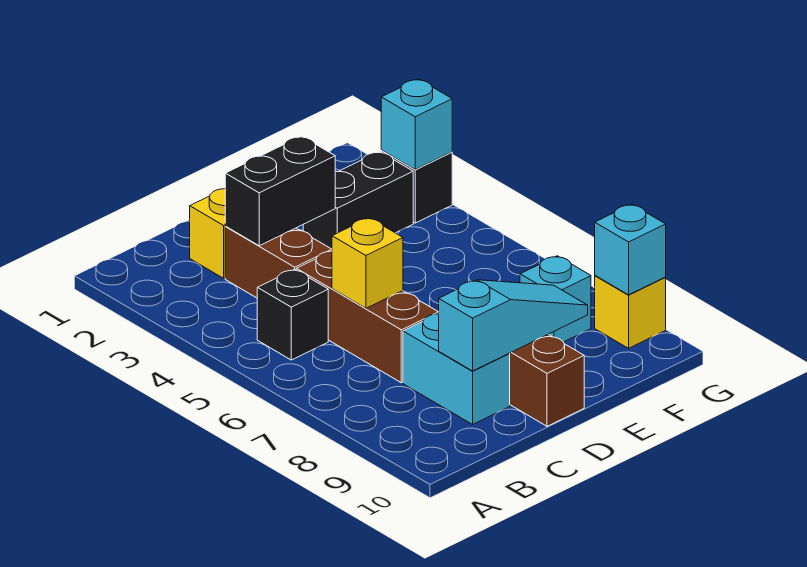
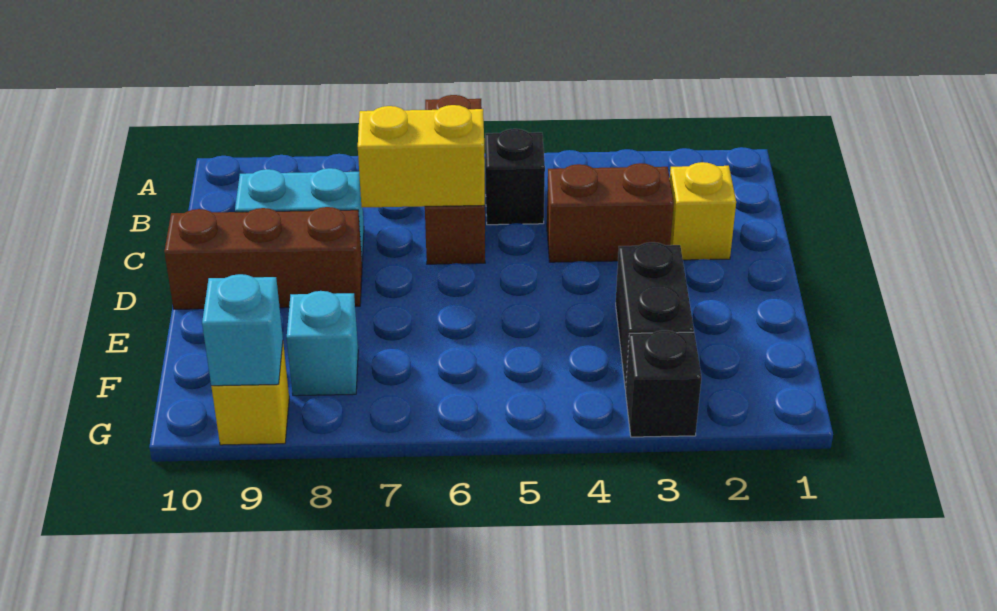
black brick C3:D3 level 2 -> none
brown brick C5:C7 level 1 -> brown brick A6:C6 level 1
yellow brick C6 level 2 -> yellow brick C6:C7 level 2
cyan slope C9:E9 level 2 top C -> none
cyan brick G3 level 2 -> none

